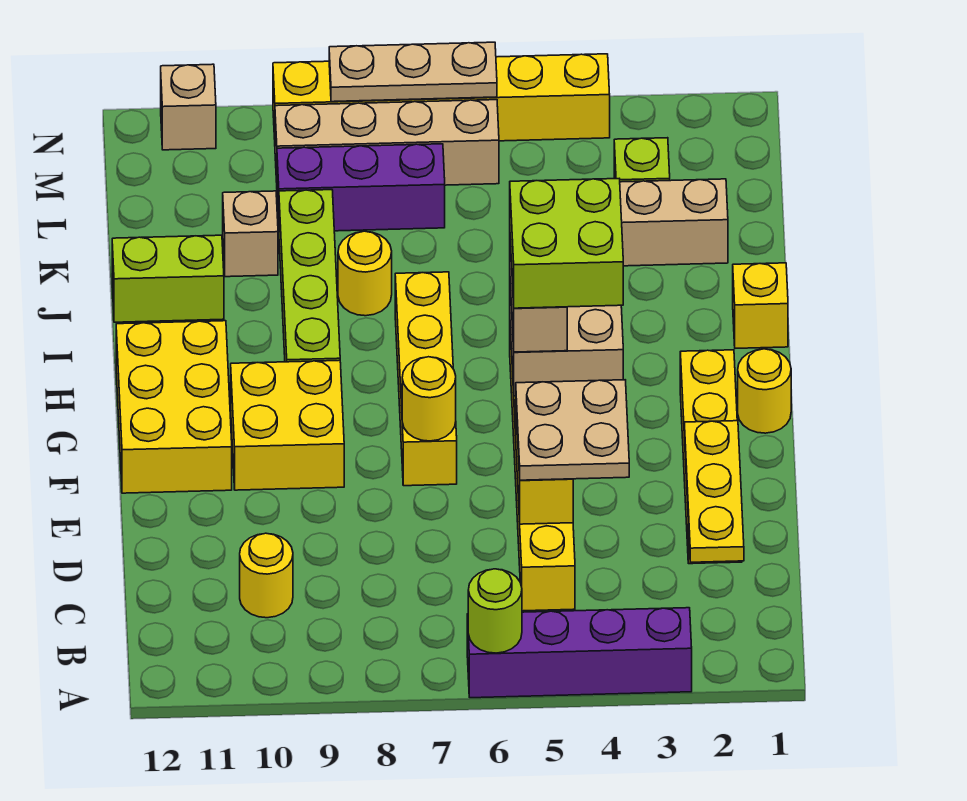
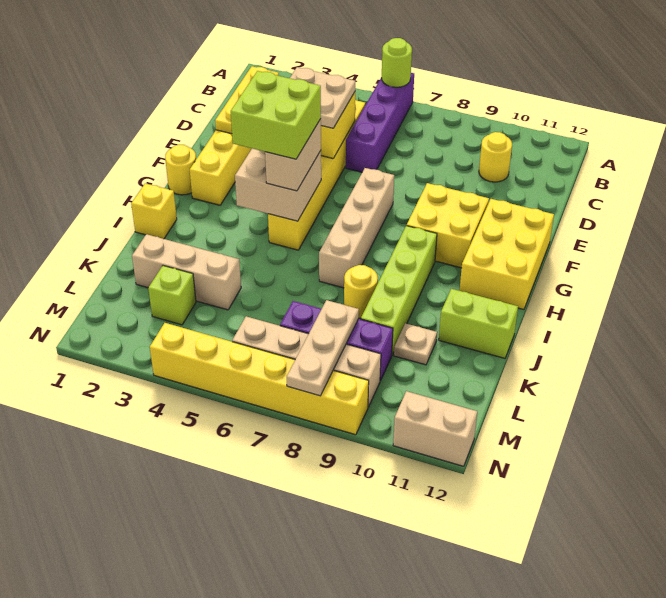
purple brick A3:A6 level 1 -> purple brick A6:D6 level 1
yellow brick F7:I7 level 1 -> tan brick F7:I7 level 1
yellow round brick F7 level 2 -> none
tan brick K10 level 1 -> tan plate K10 level 1
tan plate N6:N8 level 2 -> tan plate L8:N8 level 2
tan brick N11 level 1 -> tan brick N11:N12 level 1

